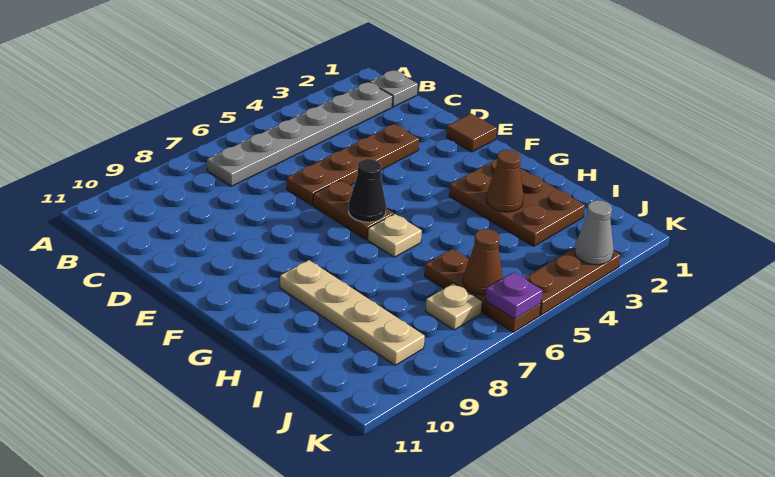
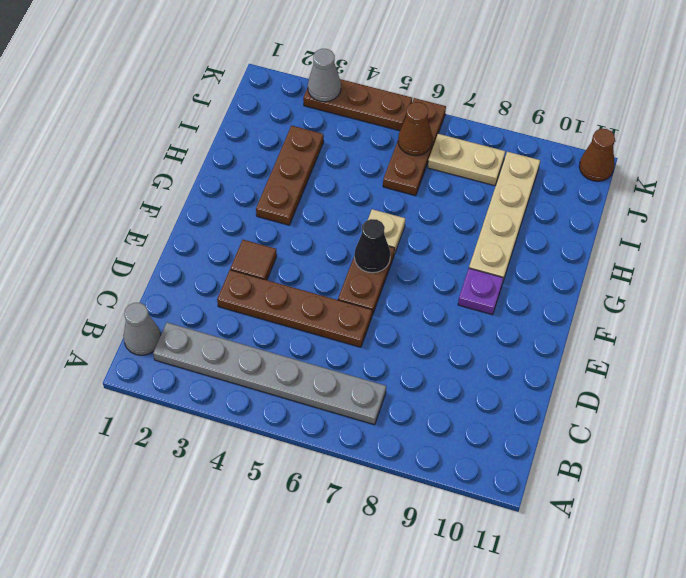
grey plate B1 level 1 -> grey cone B1 level 1
brown tile E1 level 1 -> brown tile E3 level 1
brown plate G2:I3 level 1 -> brown plate G3:I3 level 1
brown cone H3 level 2 -> brown cone K11 level 1
tan plate J7 level 1 -> tan plate J7:J8 level 1
purple plate K6 level 2 -> purple plate F9 level 1

